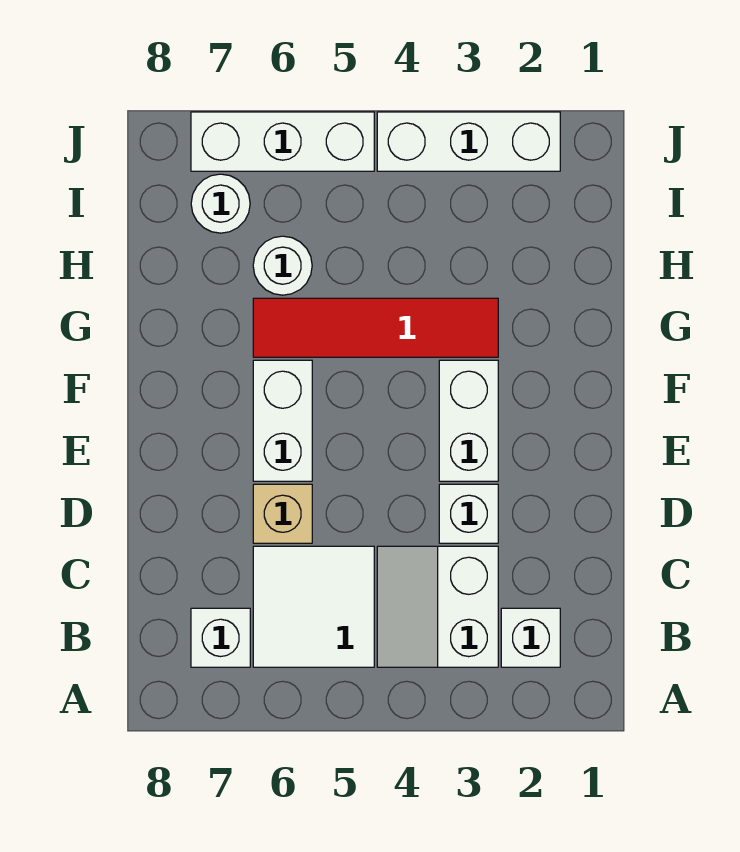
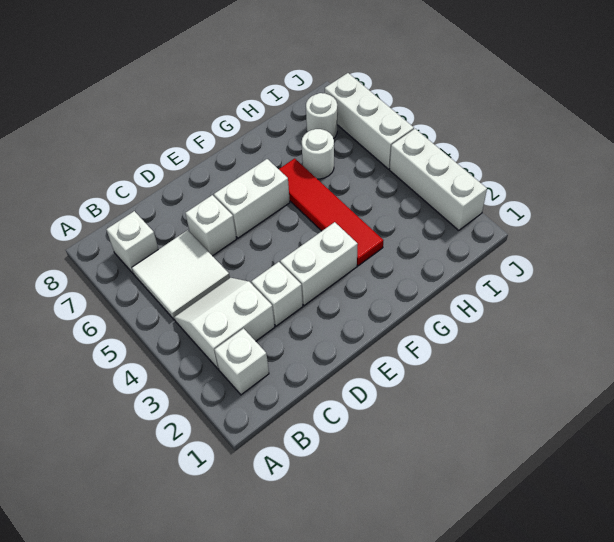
tan brick D6 level 1 -> white brick D6 level 1

